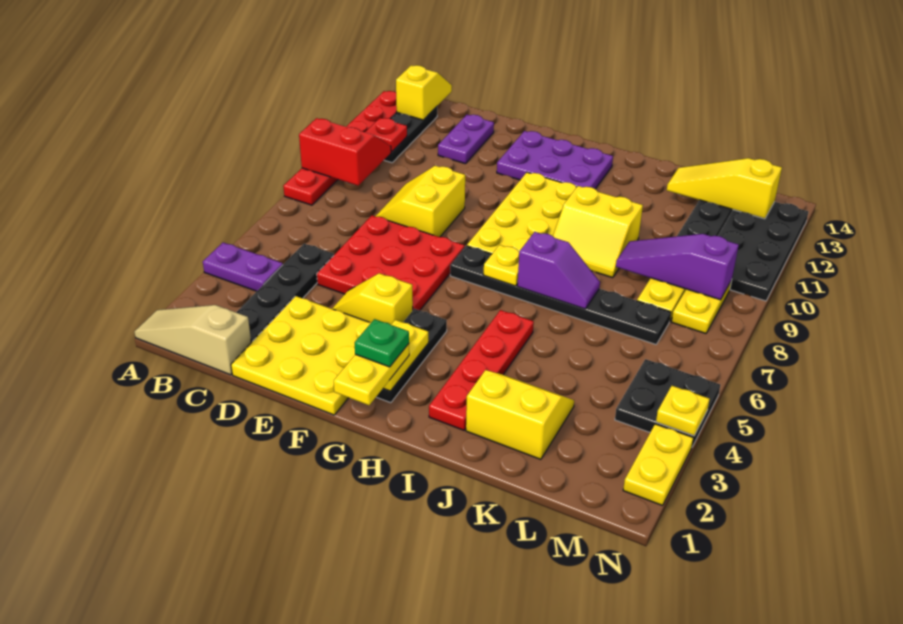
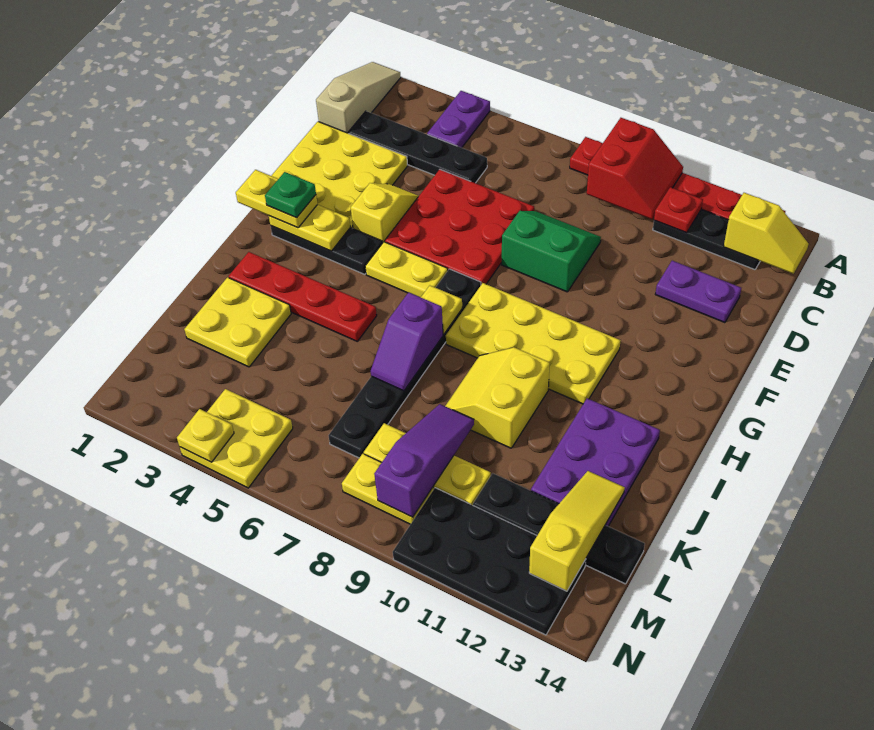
yellow slope D8:E9 level 1 top E -> green slope D8:E9 level 1 top E
purple plate F12:H13 level 1 -> purple plate I12:K13 level 1
yellow slope J2:K3 level 1 top 2 -> yellow plate J2:K3 level 1
black plate M4:N5 level 1 -> yellow plate M4:N5 level 1
yellow plate N2:N3 level 1 -> yellow plate G5:G6 level 1

